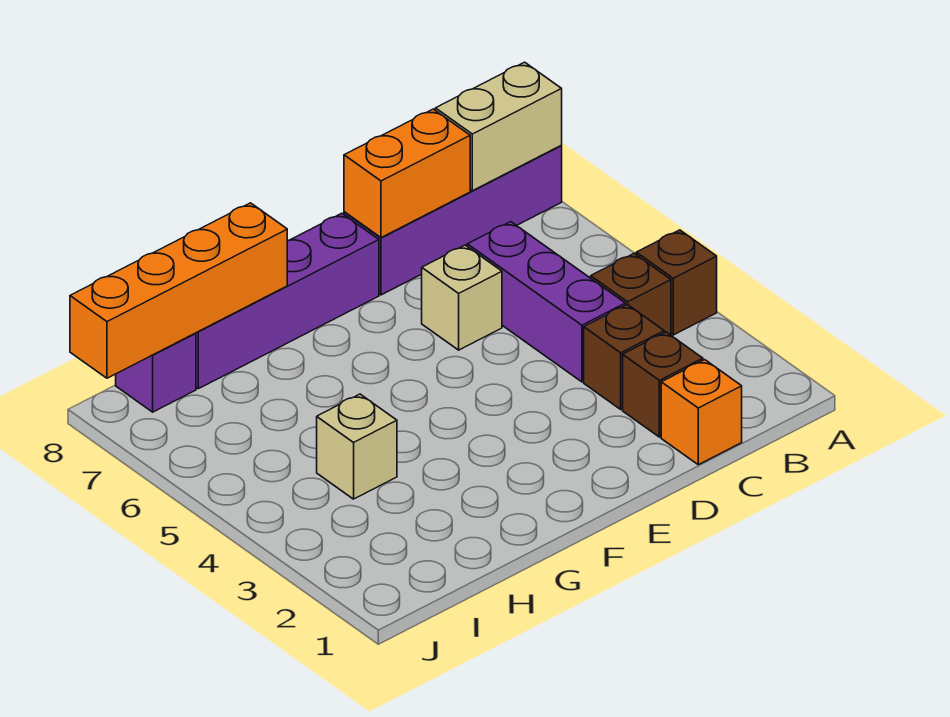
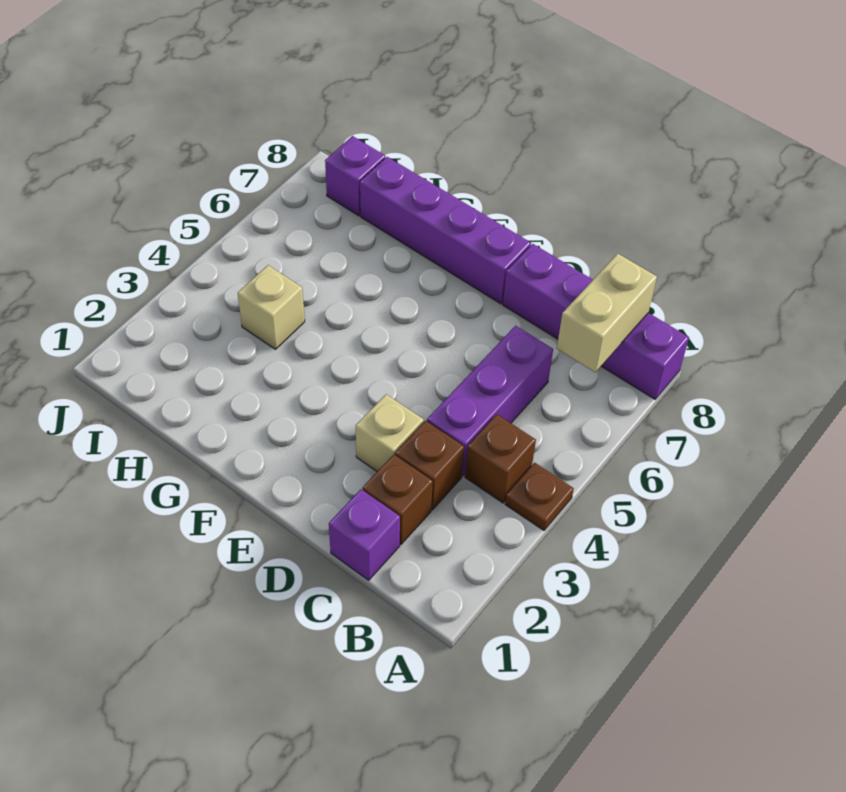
brown brick A4 level 1 -> brown plate A4 level 1
tan brick A8:B8 level 2 -> tan brick B7:B8 level 2
orange brick C1 level 1 -> purple brick C1 level 1
orange brick C8:D8 level 2 -> none
tan brick D6 level 1 -> tan brick D3 level 1
orange brick G8:J8 level 2 -> none

